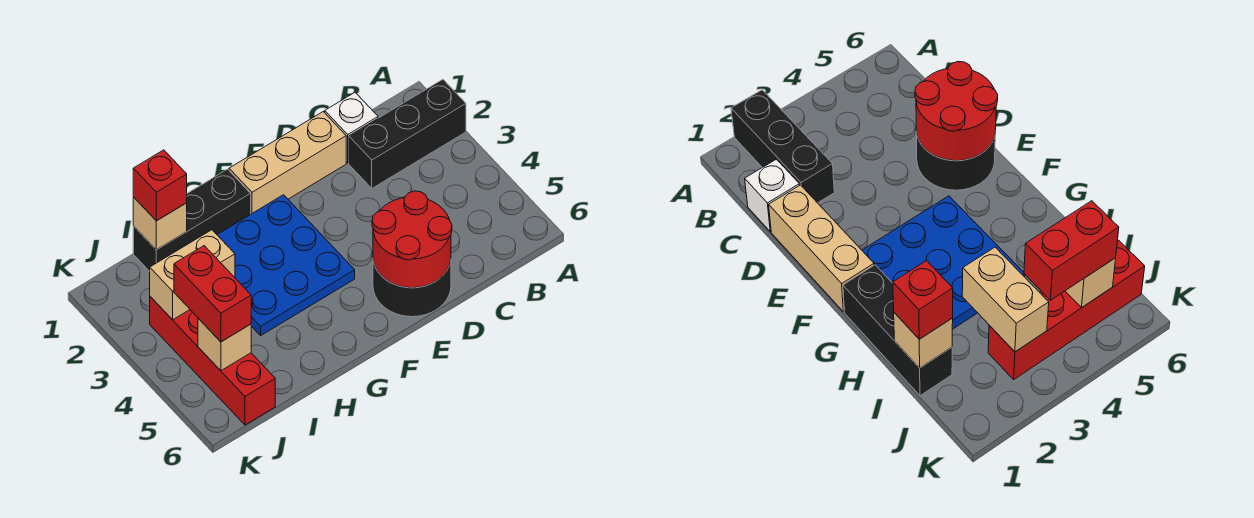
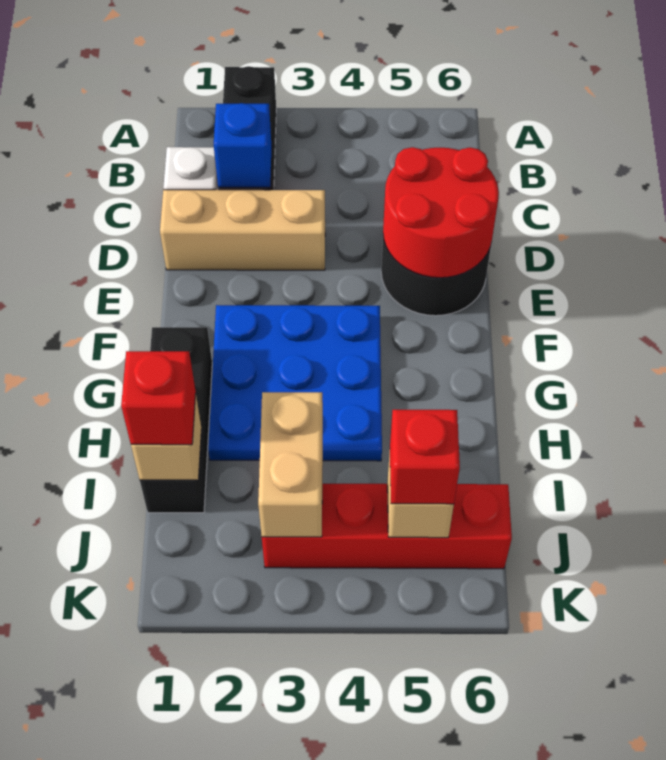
none -> blue brick C2 level 2
tan brick D1:F1 level 1 -> tan brick D1:D3 level 1
red brick J4:J5 level 3 -> red brick J5 level 3

